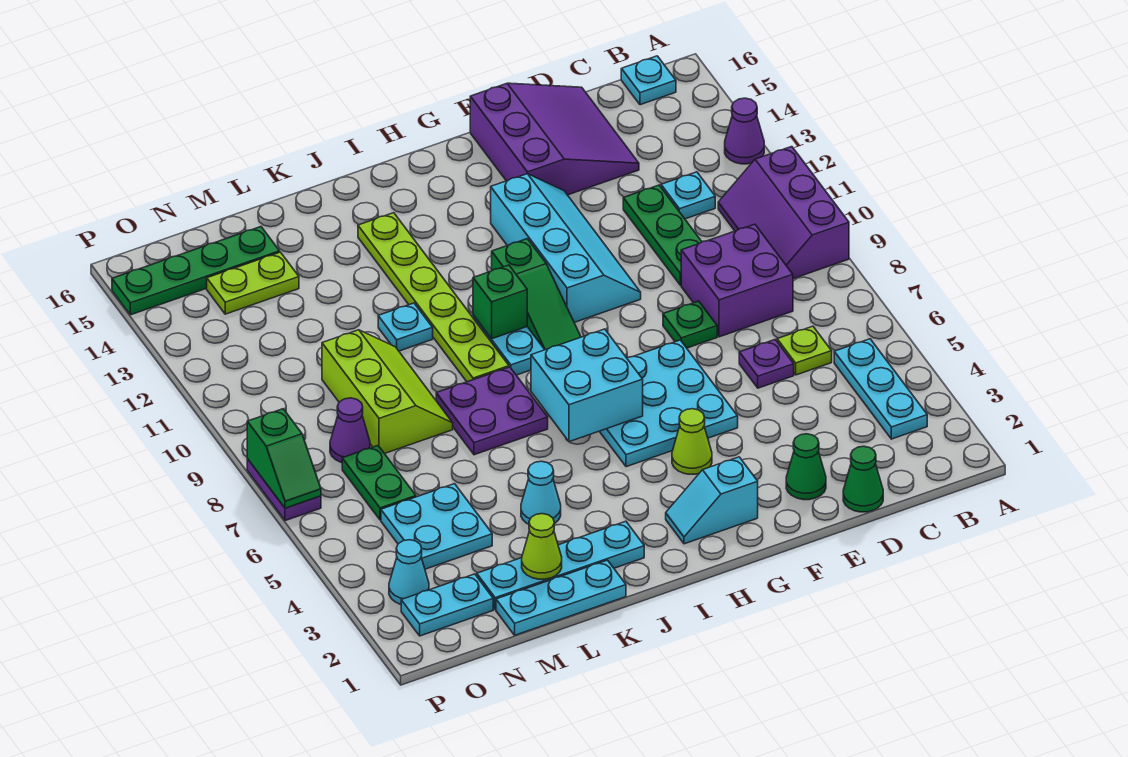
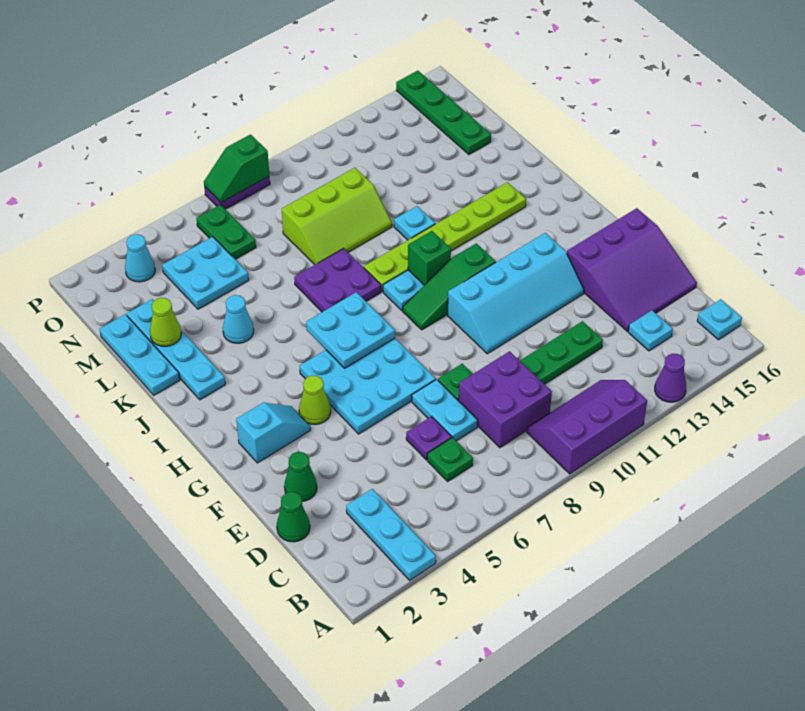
cyan plate B3:B5 level 1 -> cyan plate A3:C3 level 1
lime plate C6 level 1 -> green plate C6 level 1
cyan plate C12 level 1 -> cyan plate C14 level 1
cyan slope G2:H2 level 1 top G -> cyan slope G2:G3 level 1 top 2
cyan brick H6:I7 level 2 -> cyan plate H6:I7 level 2
lime plate M14:N14 level 1 -> none
cyan plate N2:O2 level 1 -> cyan plate D7:E7 level 1
green plate N6:N7 level 1 -> green plate N6:O6 level 1
purple cone N8 level 1 -> none

